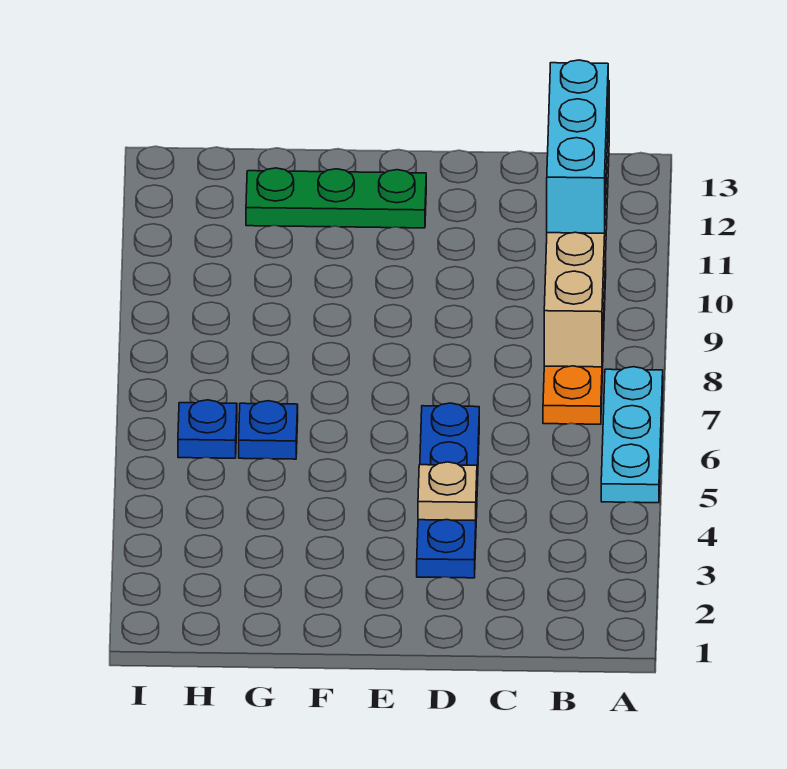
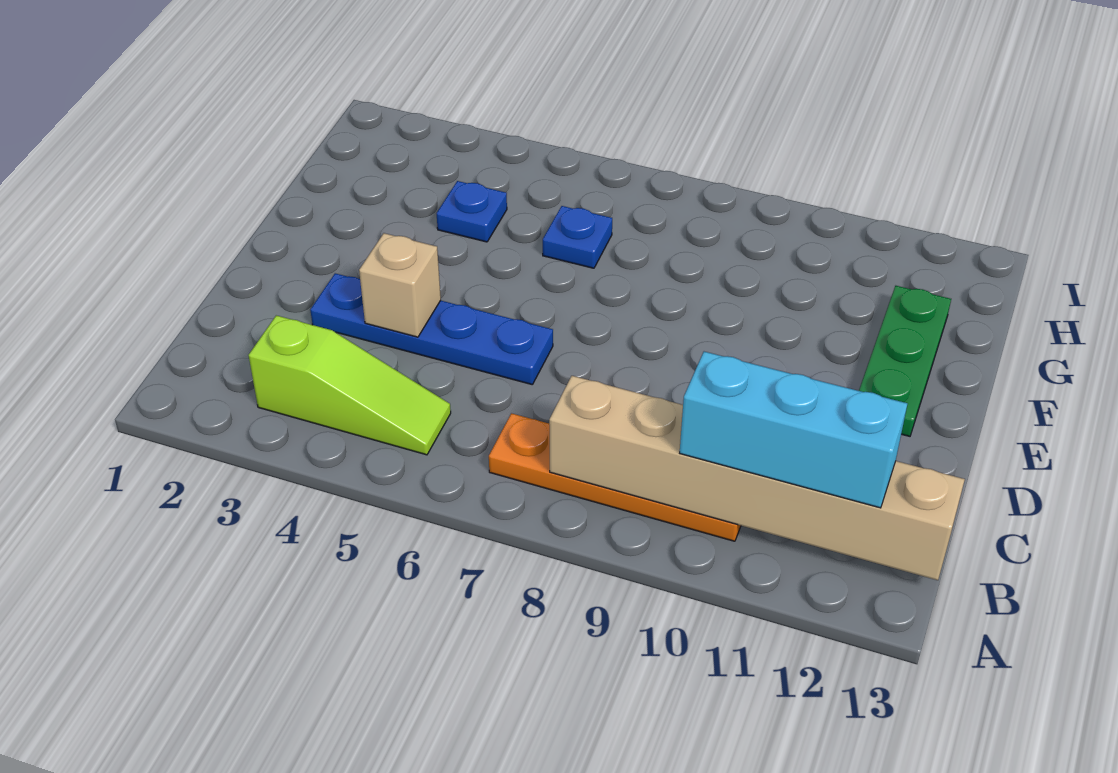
cyan plate A5:A7 level 1 -> none
none -> lime slope B3:B5 level 1 top 3
tan plate D4 level 2 -> tan brick D4 level 2
blue plate H6 level 1 -> blue plate G4 level 1

